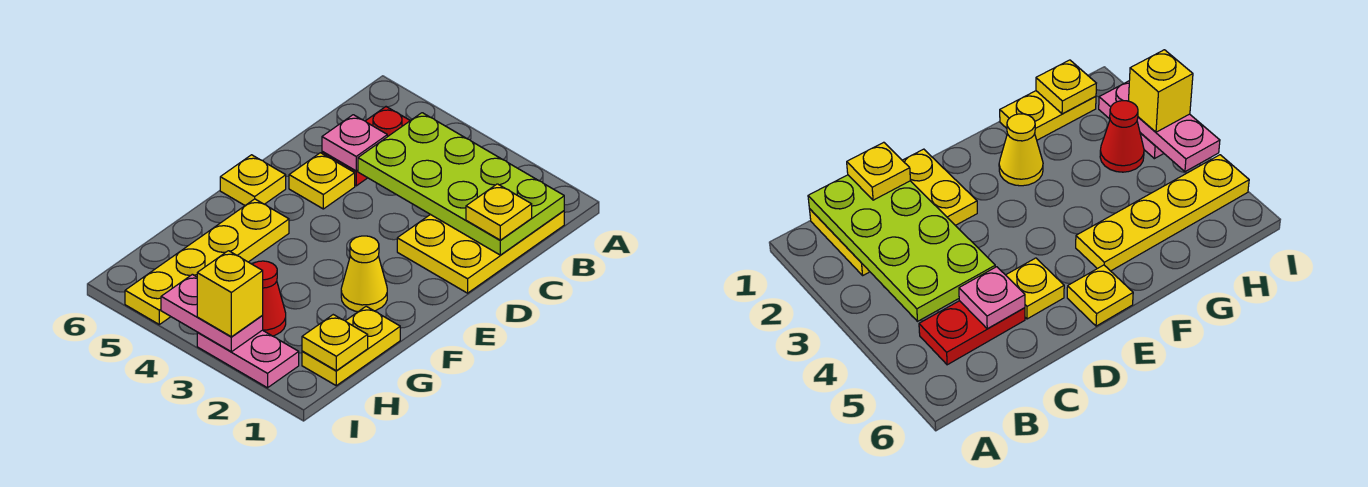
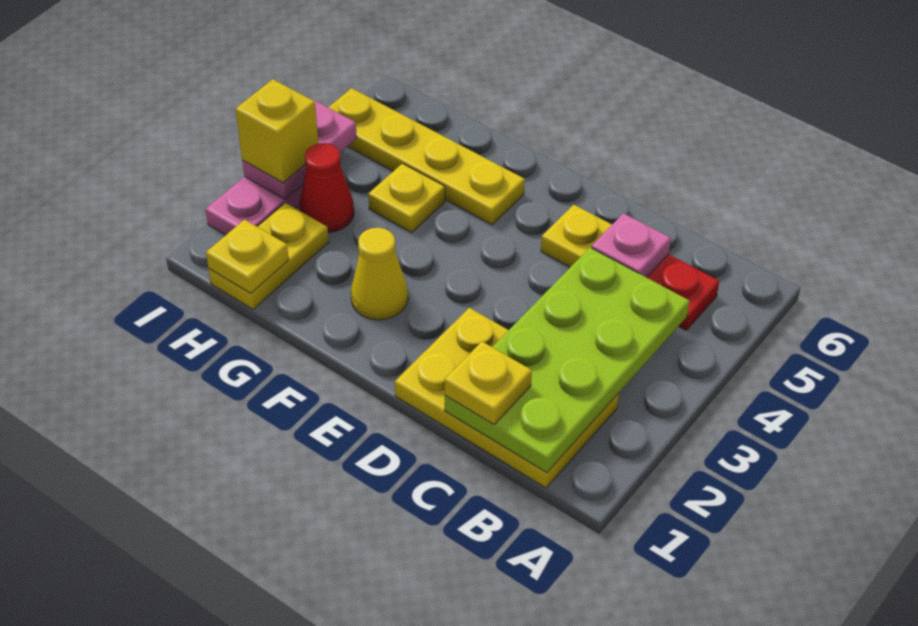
yellow plate E6 level 1 -> yellow plate G4 level 1
yellow plate G1:H1 level 1 -> yellow plate H1:H2 level 1

